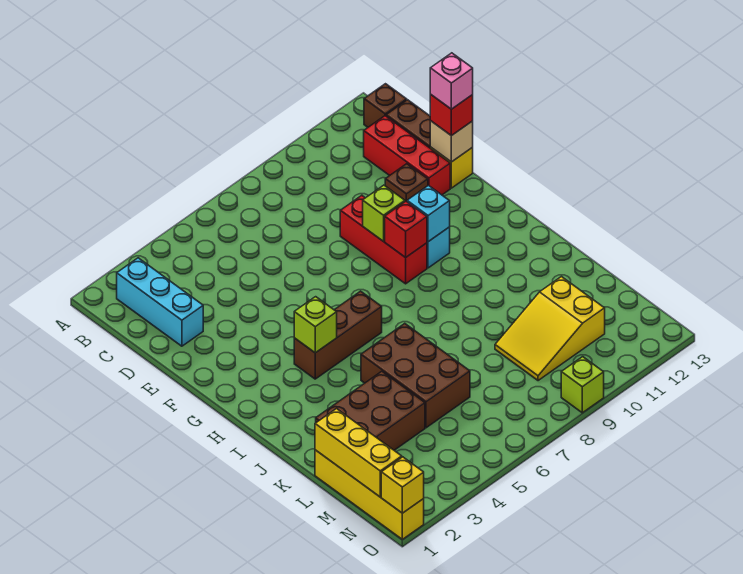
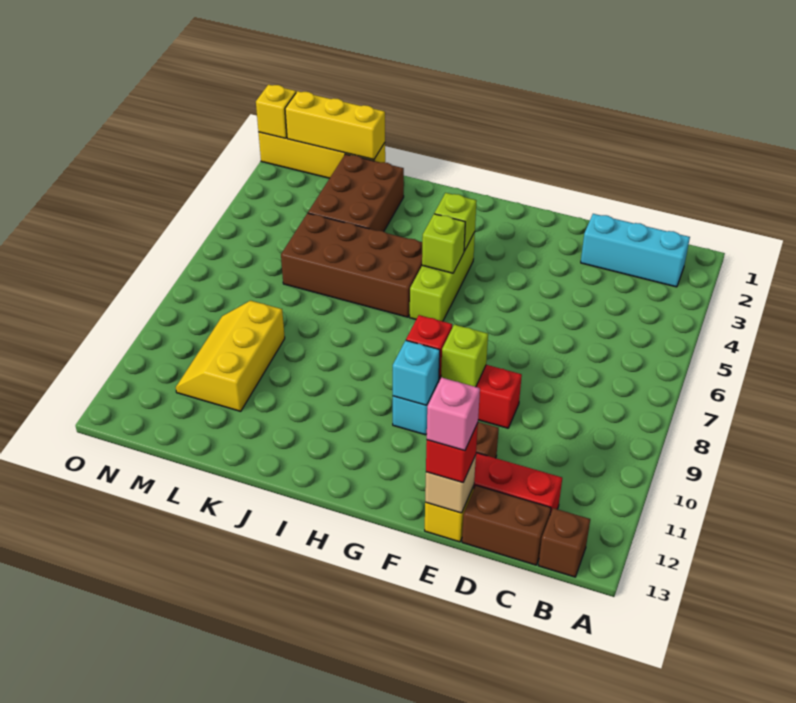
brown brick H4:H6 level 1 -> lime brick H4:H6 level 1
brown brick J5:L6 level 1 -> brown brick I5:L6 level 1
yellow slope L9:M11 level 1 top 11 -> yellow slope L9:M11 level 1 top L
lime brick O9 level 1 -> lime brick H5 level 2

